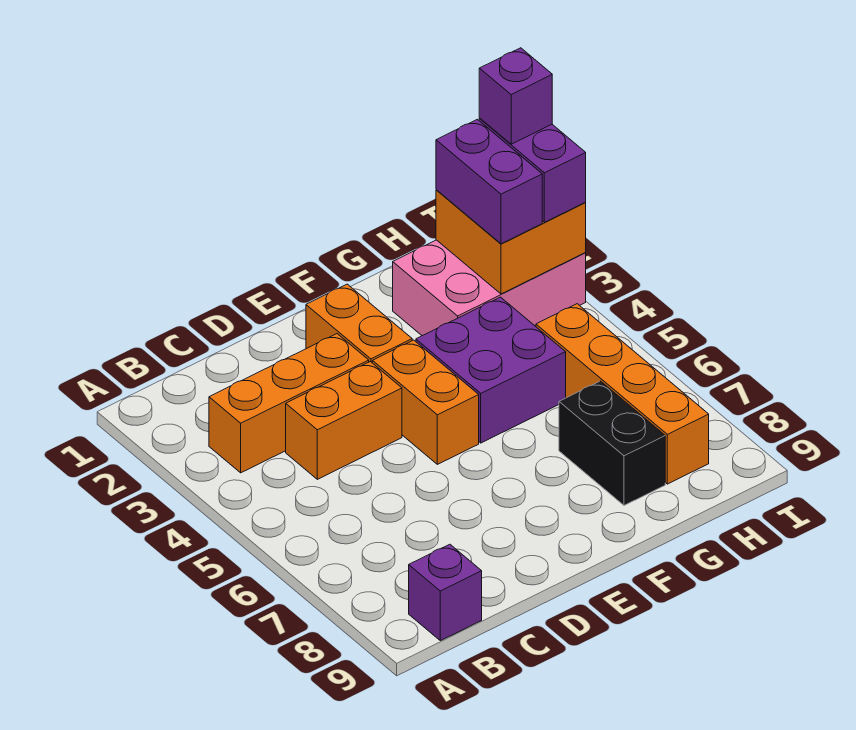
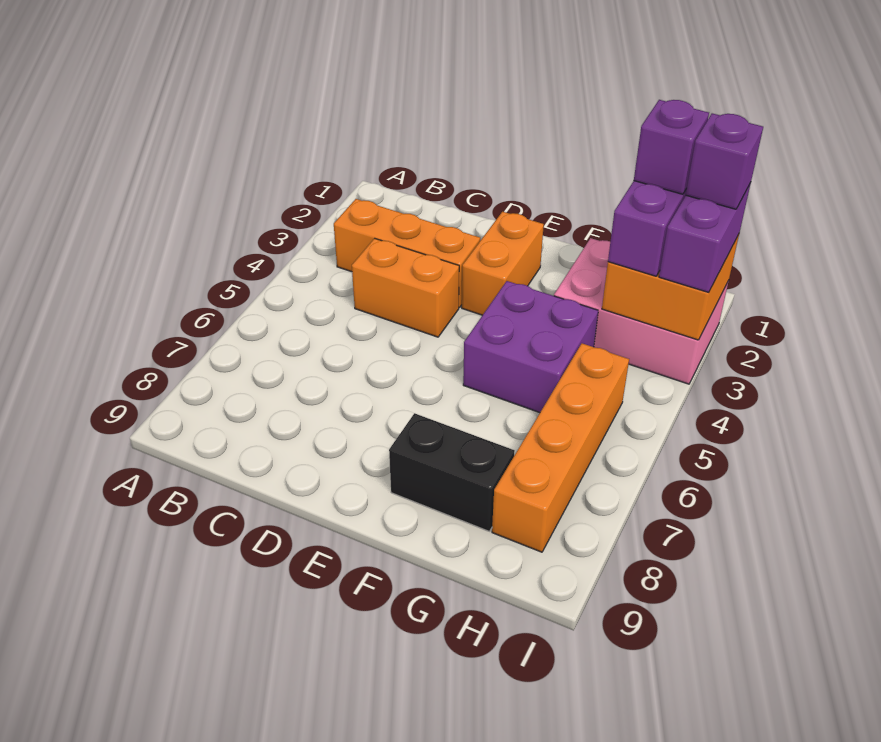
purple brick B9 level 1 -> purple brick H2 level 4
orange brick E4:E5 level 1 -> none
black brick G7:G8 level 1 -> black brick F8:G8 level 1

